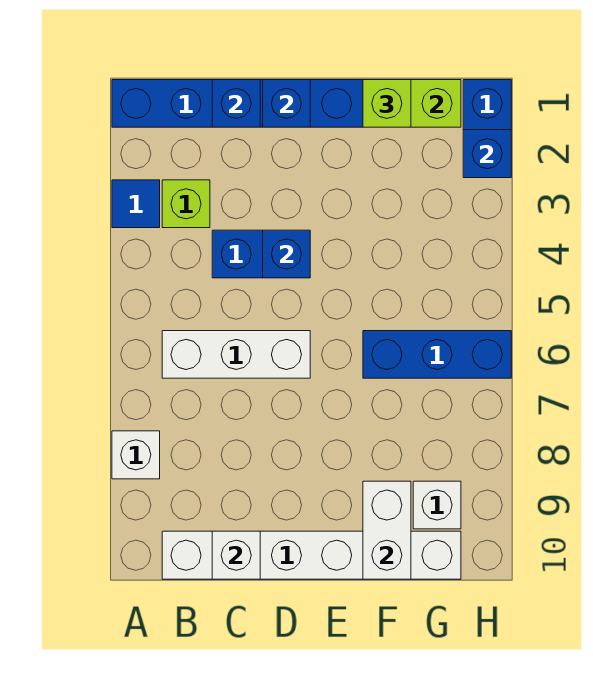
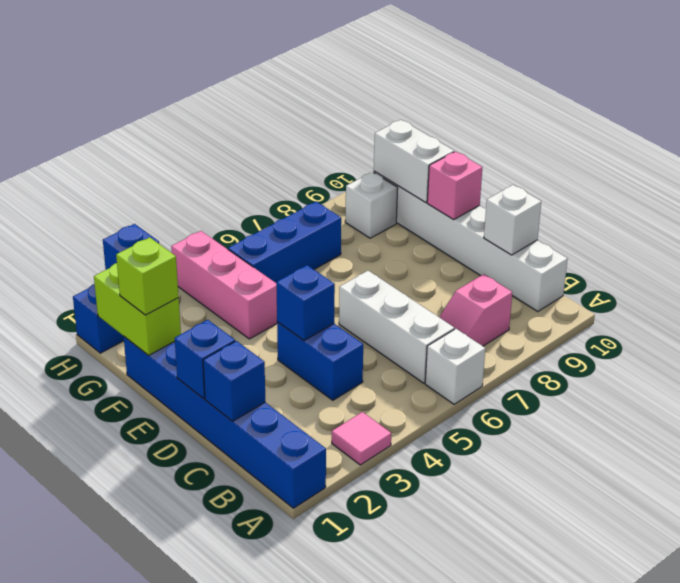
blue tile A3 level 1 -> pink tile A3 level 1
white brick A8 level 1 -> white brick A6 level 1
lime brick B3 level 1 -> none
none -> pink slope B7:B8 level 1 top 8
none -> pink brick E10 level 2
none -> pink brick F4:H4 level 1
blue brick F6:H6 level 1 -> blue brick G5:G7 level 1
white brick F9:F10 level 2 -> white brick F10:G10 level 2

